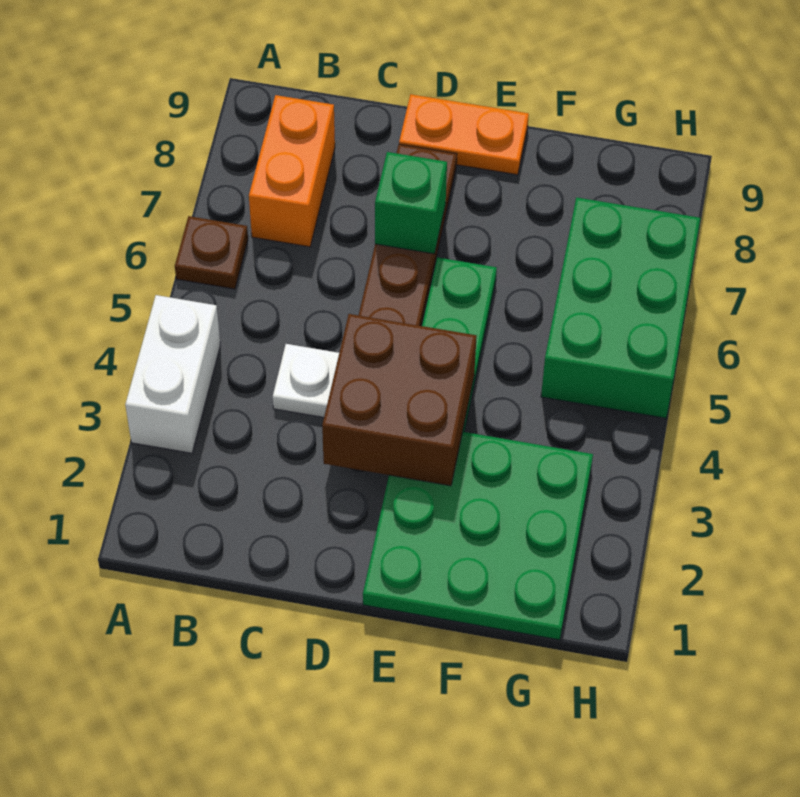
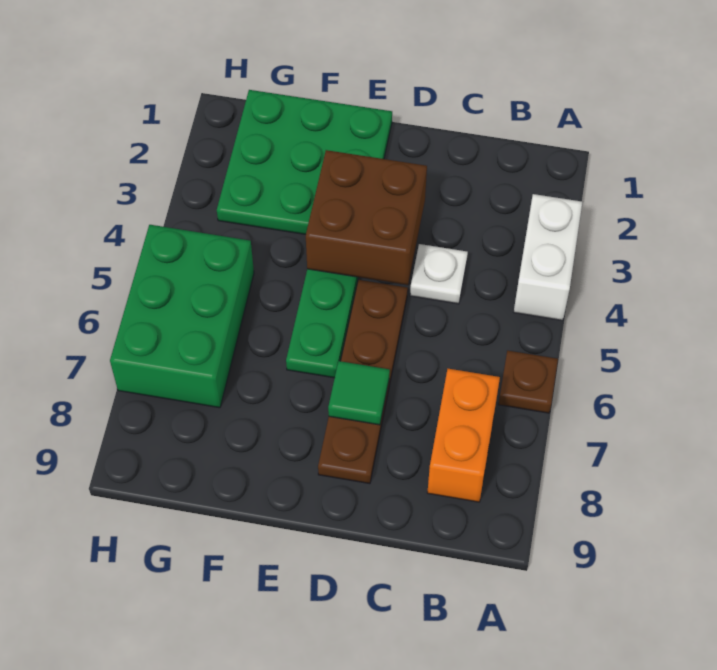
green brick D7 level 2 -> green tile D7 level 2
orange plate D9:E9 level 1 -> none

